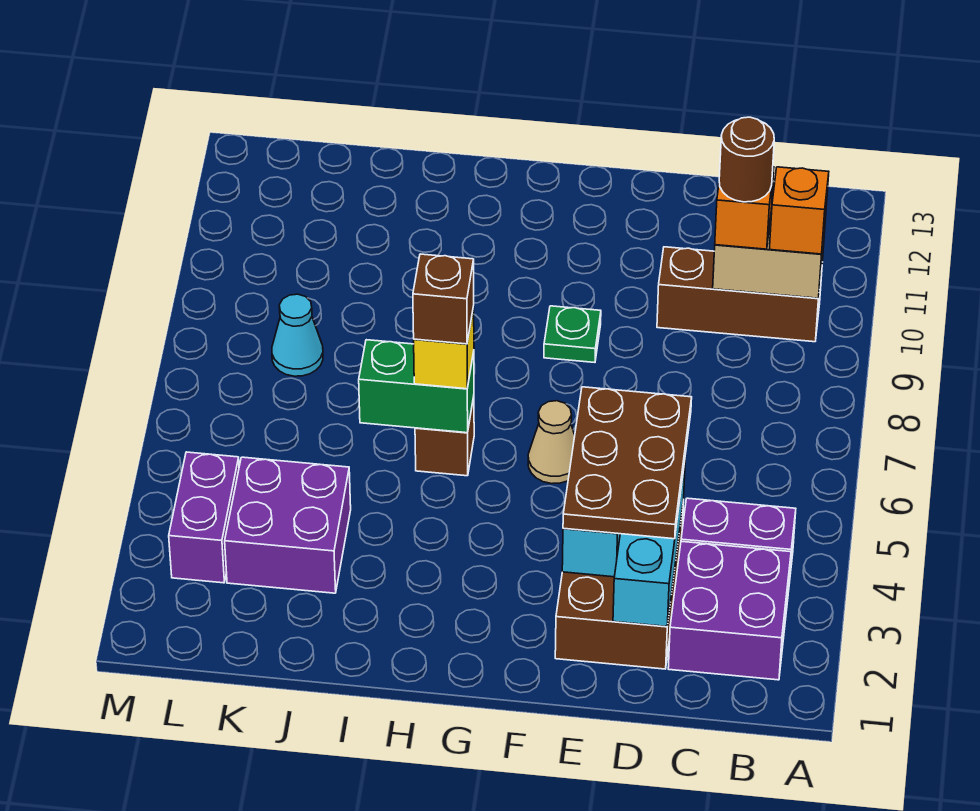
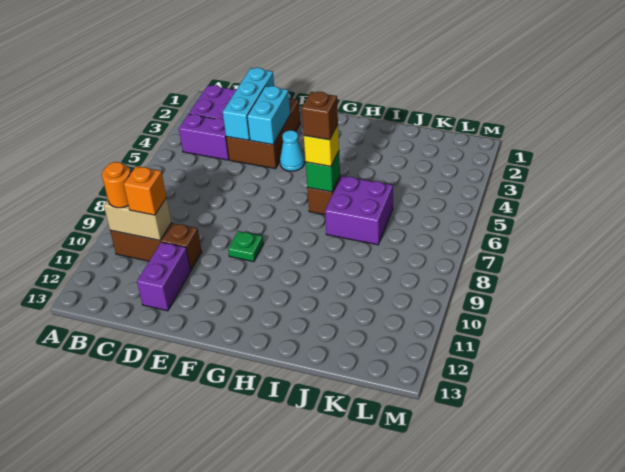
orange brick B10 level 3 -> orange round brick B10 level 3
brown round brick C10 level 4 -> none
brown plate D3:E5 level 3 -> none
tan cone F6 level 1 -> none
green brick H6:I6 level 2 -> green brick H6 level 2
purple brick J3:K4 level 1 -> purple brick I6:J7 level 1
cyan cone K8 level 1 -> cyan cone F4 level 1
purple brick L3:L4 level 1 -> purple brick D11:D12 level 1

